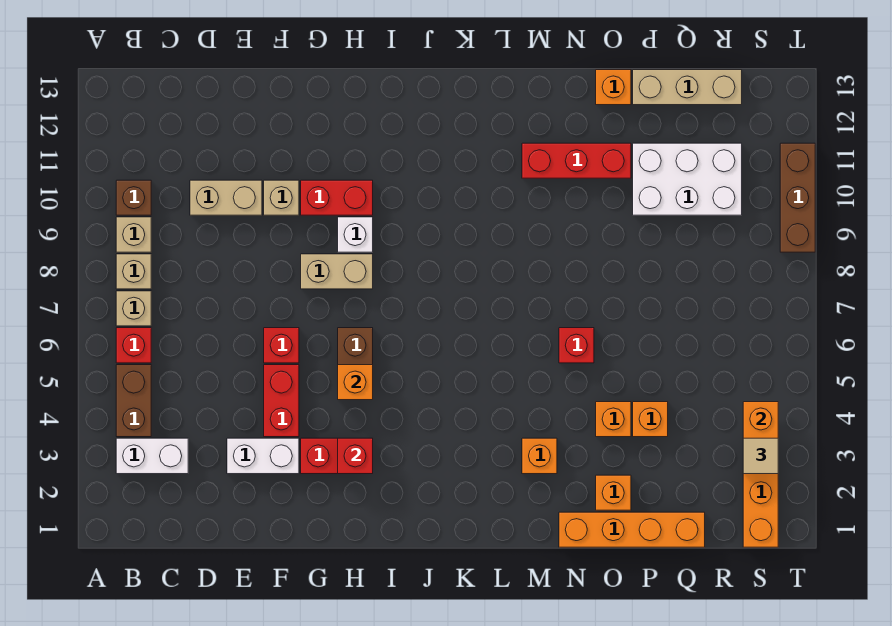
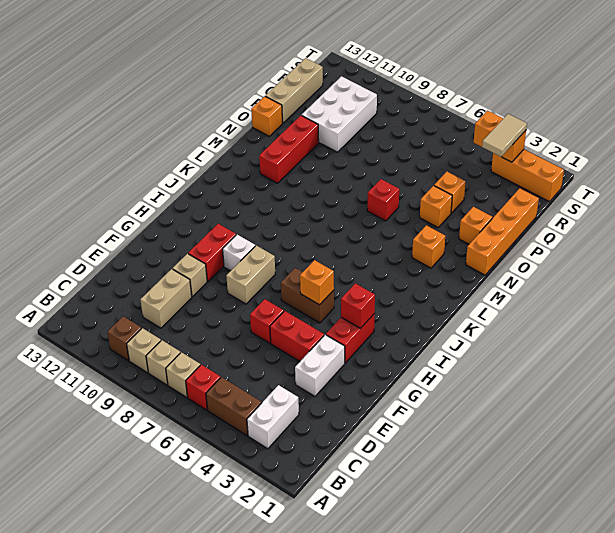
tan tile S3 level 3 -> tan tile R3:S3 level 3
brown brick T9:T11 level 1 -> none

